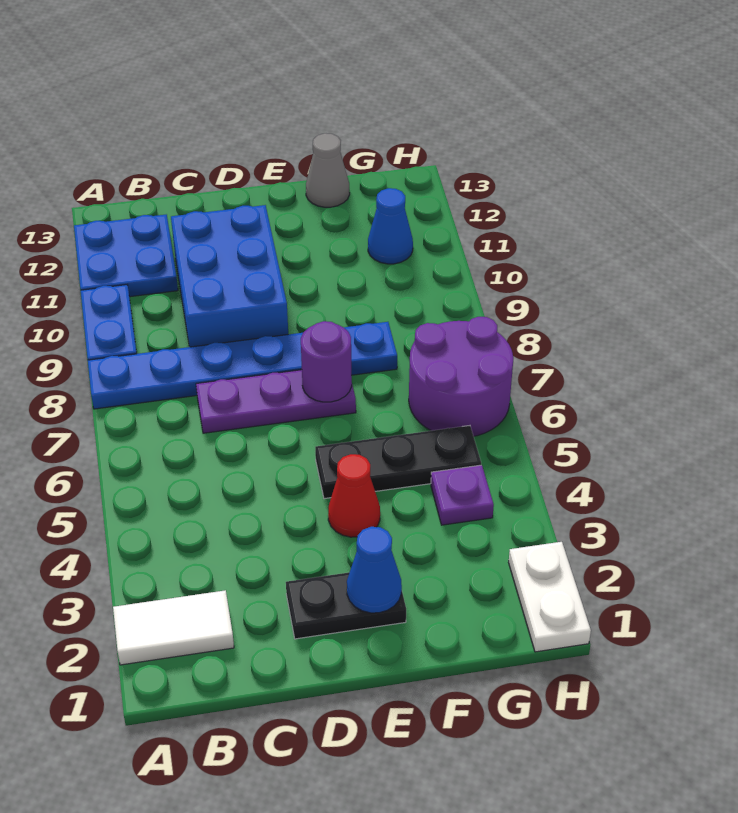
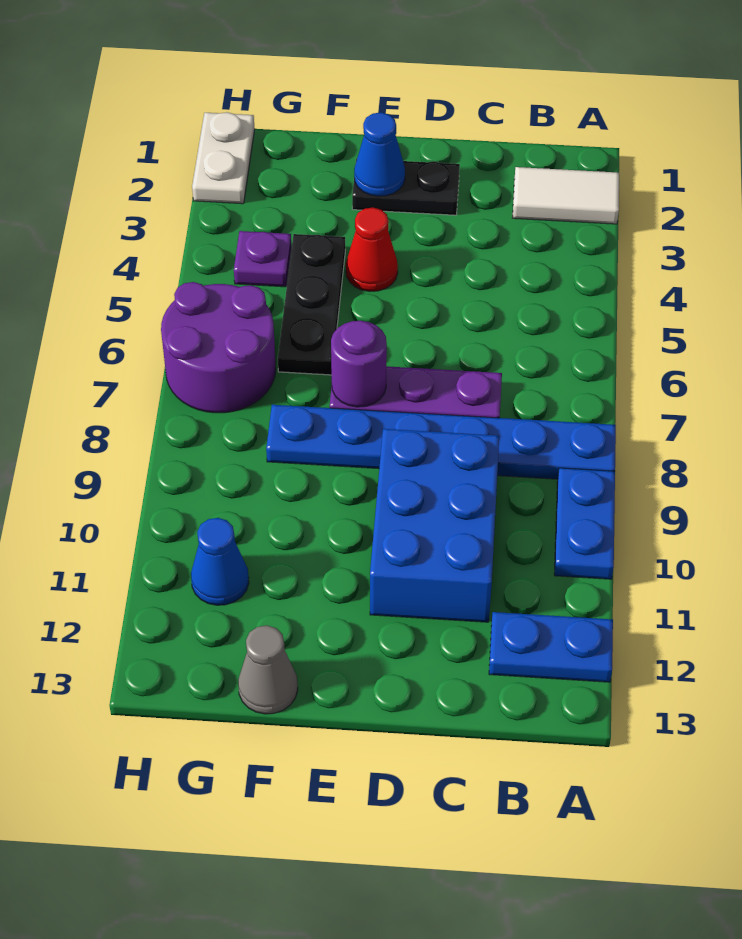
blue plate A11:B12 level 1 -> blue plate A12:B12 level 1
black plate E5:G5 level 1 -> black plate F4:F6 level 1

